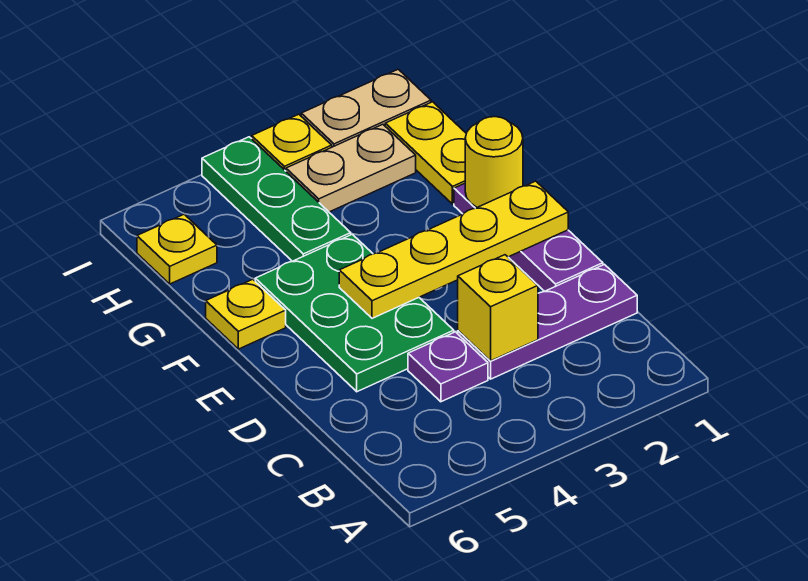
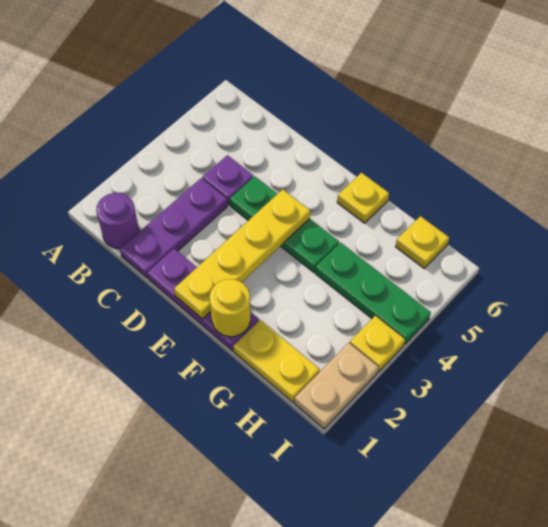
none -> purple round brick B1 level 1
yellow brick C3 level 2 -> none
green plate D4:F5 level 1 -> green plate D4:F4 level 1
tan plate H2:H3 level 1 -> none

